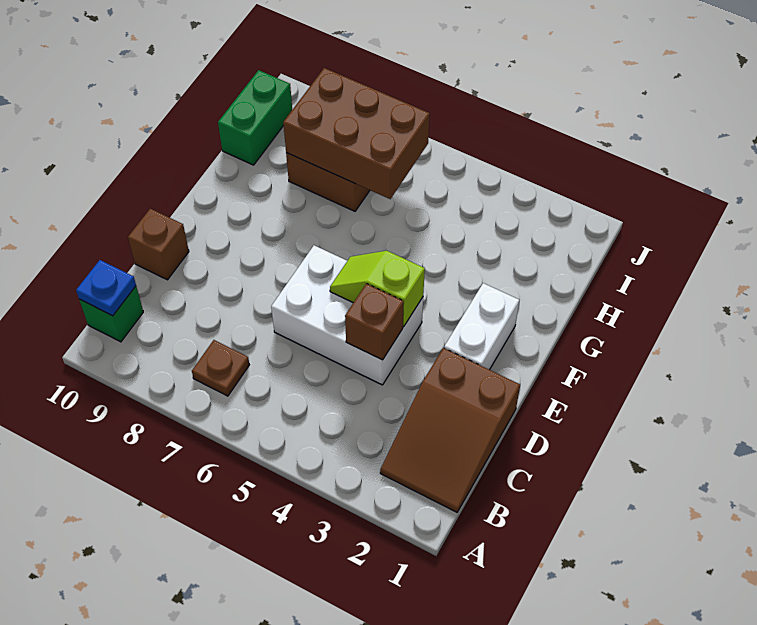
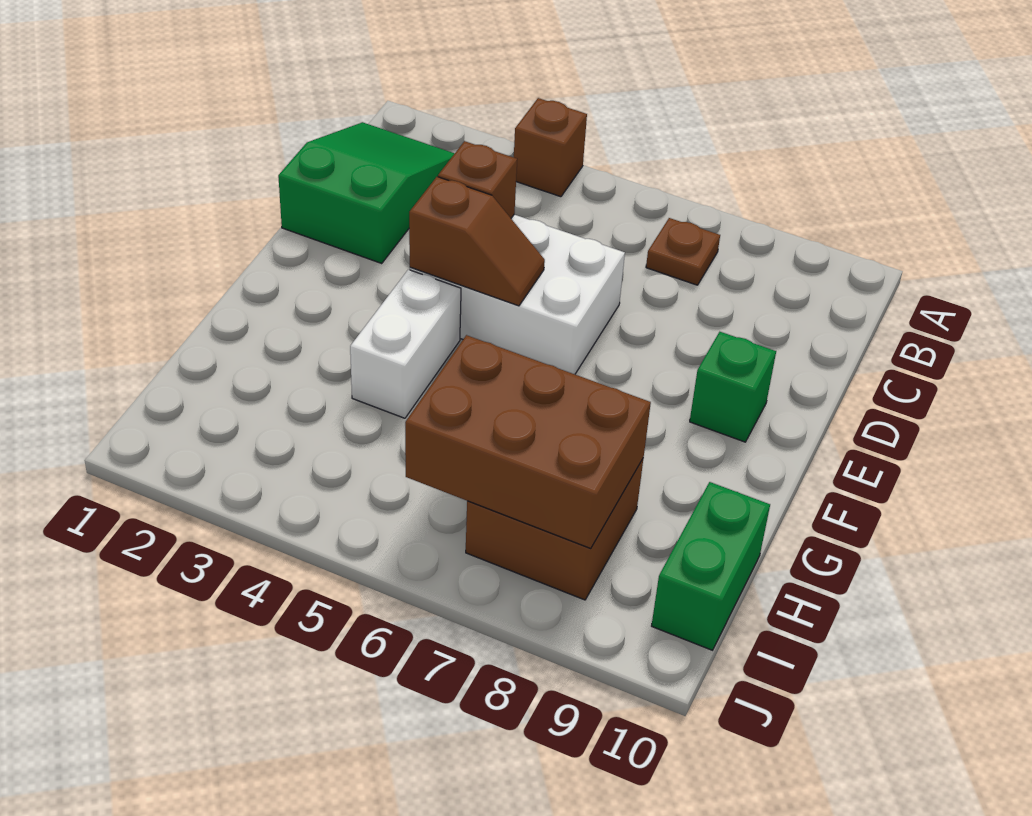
brown slope B1:D2 level 1 top D -> green slope B1:D2 level 1 top D
green brick B10 level 1 -> green brick E9 level 1
blue plate B10 level 2 -> none
brown brick D10 level 1 -> brown brick A4 level 1
white brick E2:F2 level 1 -> white brick F4:G4 level 1
lime slope E4:E5 level 2 top 4 -> brown slope E4:E5 level 2 top 4

